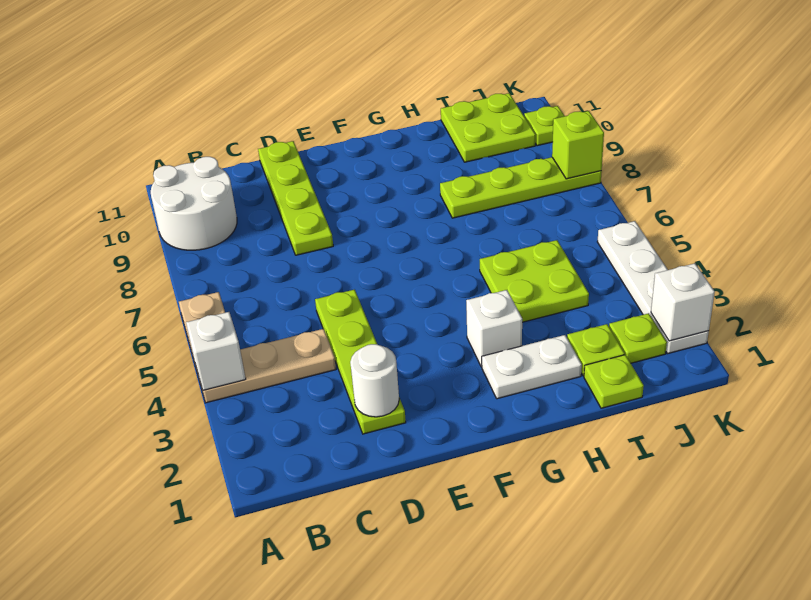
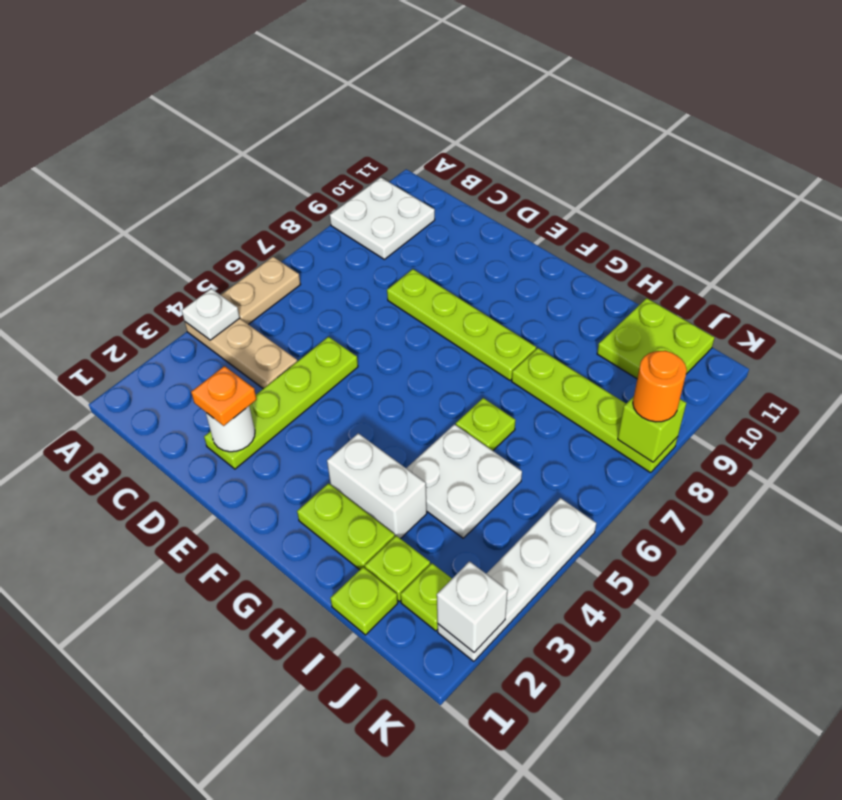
white brick A4 level 2 -> white plate A4 level 2
white round brick A9:B10 level 1 -> white plate A9:B10 level 1
none -> orange plate D2 level 3
lime plate D8:D11 level 1 -> lime plate D8:G8 level 1
white plate G2:H2 level 1 -> lime plate G2:H2 level 1
white brick G3 level 1 -> white brick G3:H3 level 1
lime plate H4:I5 level 1 -> white plate H4:I5 level 1
none -> orange round brick K8 level 3
lime plate K10 level 1 -> lime plate H6 level 1

